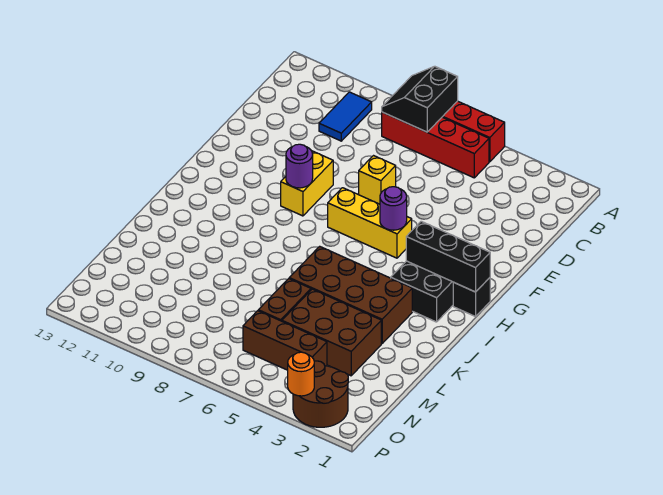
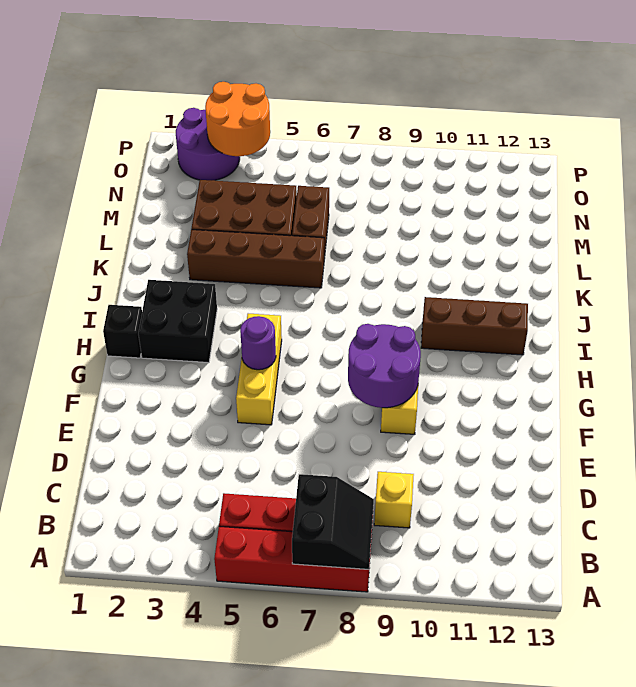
blue tile B10:C10 level 1 -> none
yellow brick E7 level 1 -> yellow brick C9 level 1
yellow brick G5:G7 level 1 -> yellow brick F5:H5 level 1
purple round brick G9 level 2 -> purple round brick F8:G9 level 2
black brick H1:H3 level 2 -> none
brown brick J3:K6 level 1 -> brown brick K3:K6 level 1
brown brick N4:N6 level 1 -> brown brick I10:I12 level 1
brown round brick O2:P3 level 1 -> purple round brick O2:P3 level 1
orange round brick P3 level 2 -> orange round brick O3:P4 level 2

